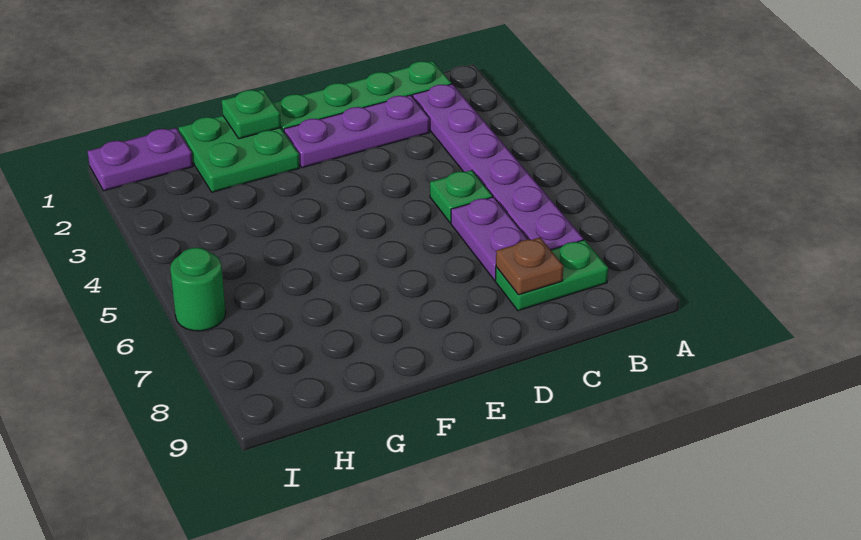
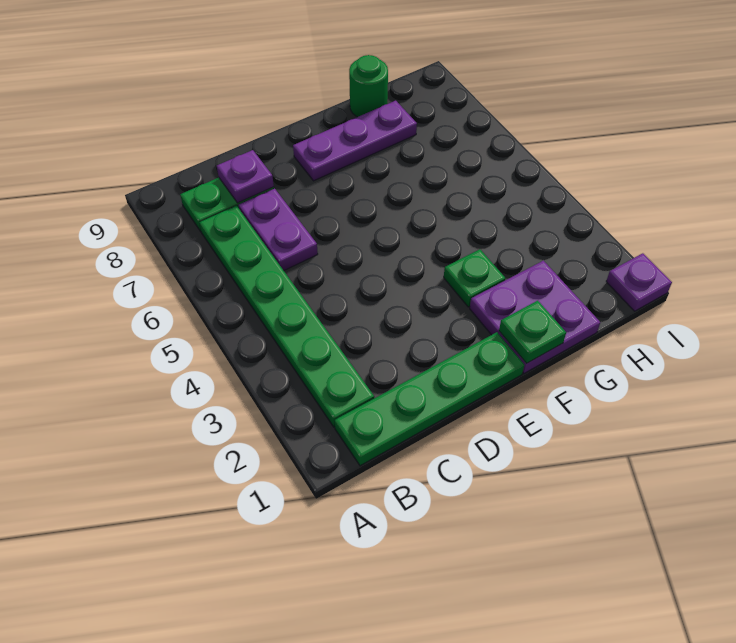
purple plate B2:B7 level 1 -> green plate B2:B7 level 1
purple plate C2:E2 level 1 -> purple plate E8:G8 level 1
green plate C5 level 1 -> green plate F3 level 1
brown plate C8 level 2 -> purple plate C8 level 2
green plate F1:G2 level 1 -> purple plate F1:G2 level 1
purple plate H1:I1 level 1 -> purple plate I1 level 1
green round brick I6 level 1 -> green round brick G9 level 1

